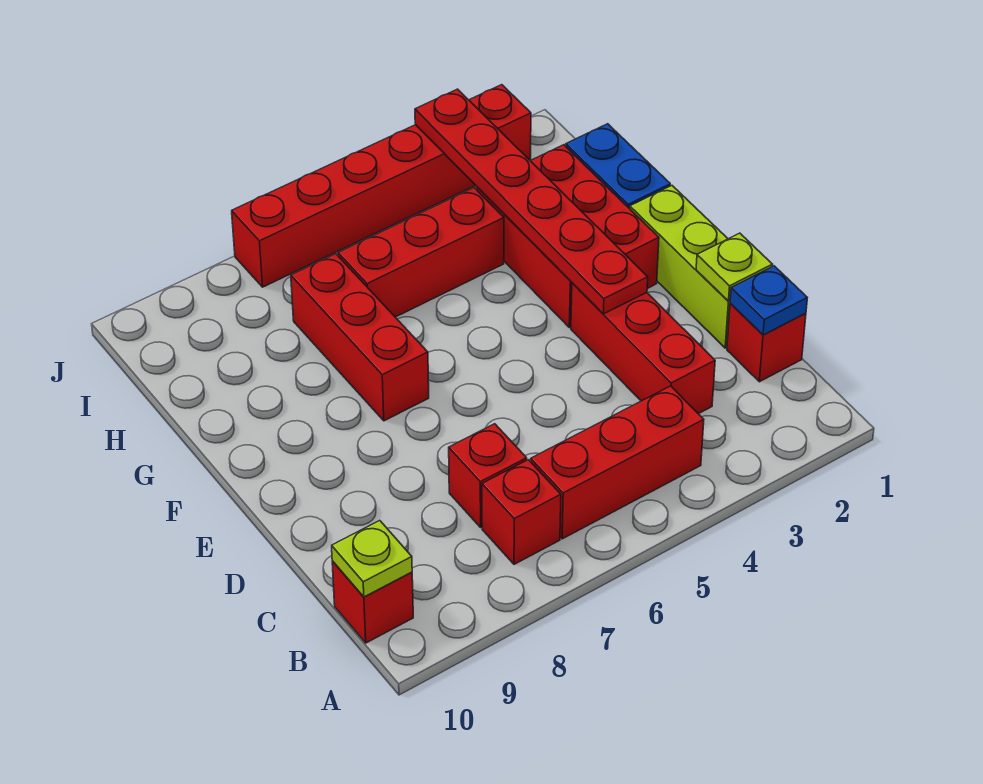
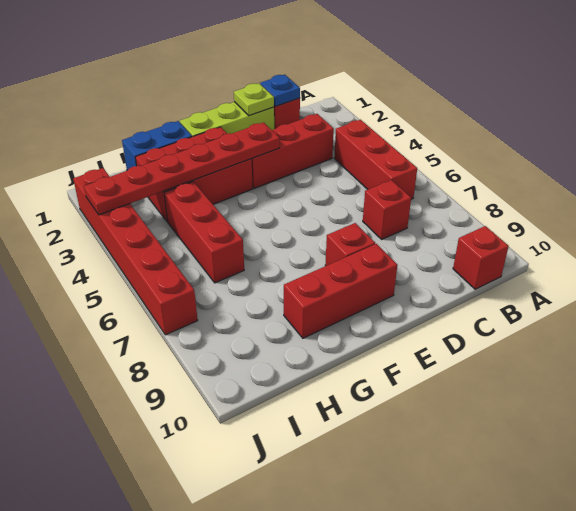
red brick B7 level 1 -> red brick E8 level 1
lime plate B10 level 2 -> none
red brick F7:H7 level 1 -> red brick E9:G9 level 1

